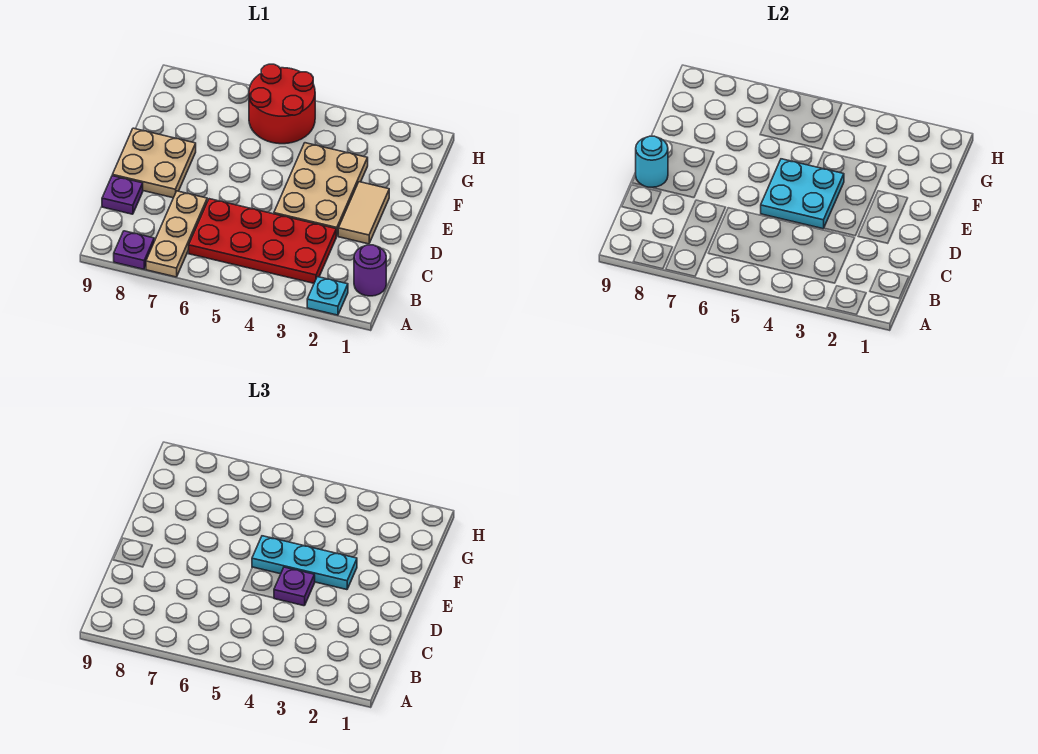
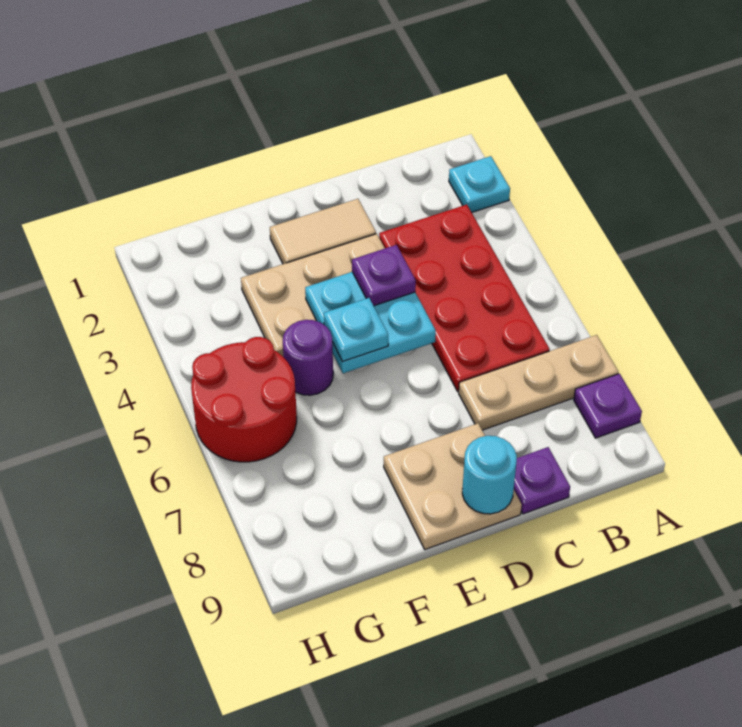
purple round brick B1 level 1 -> purple round brick F5 level 1
cyan plate E3:E5 level 3 -> cyan plate E5 level 3

